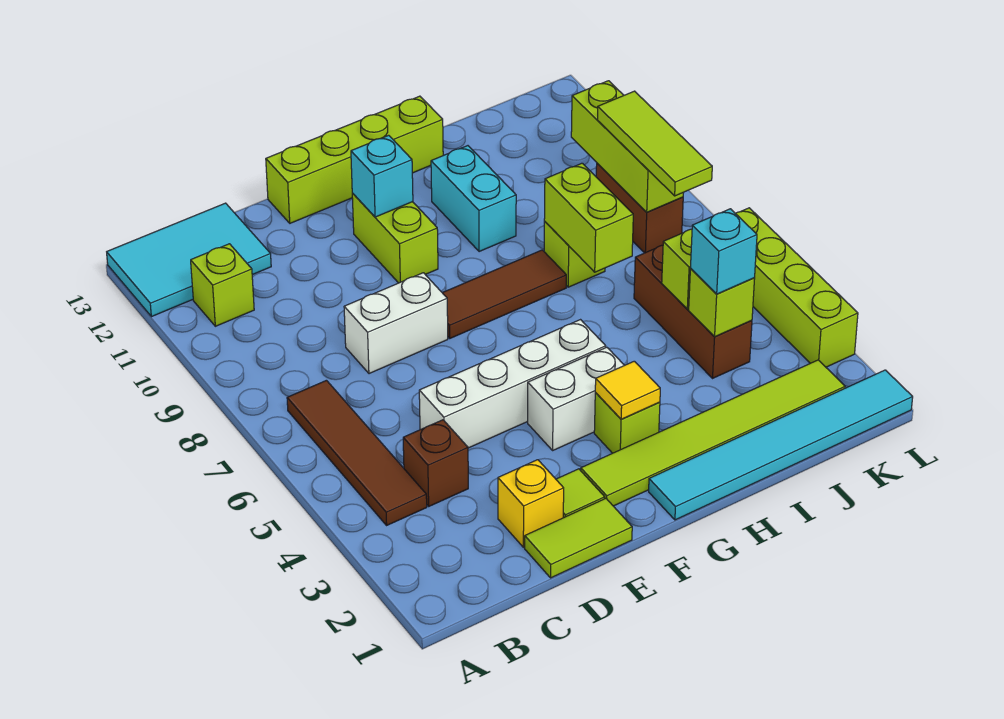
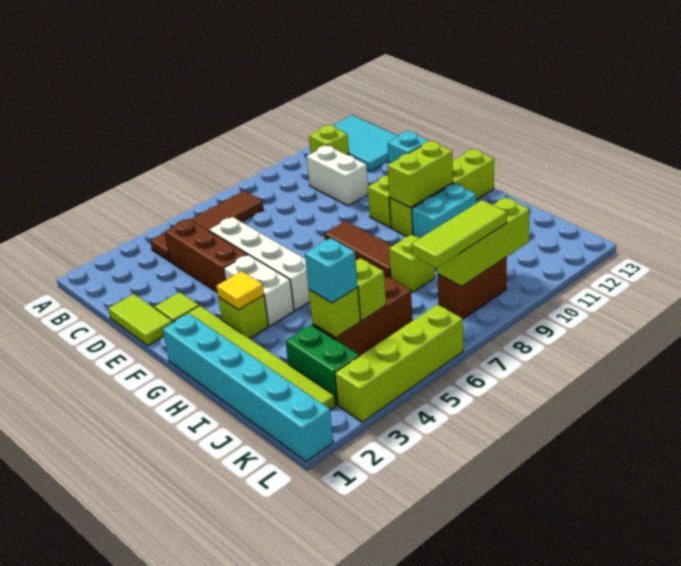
brown brick C4 level 1 -> brown brick C4:E4 level 1
yellow brick D2 level 1 -> none
white brick D8:E8 level 1 -> white brick C10:D10 level 1
lime brick E13:H13 level 1 -> lime brick G10:G13 level 1
cyan tile G1:L1 level 1 -> cyan brick G1:L1 level 1
lime brick I7:I8 level 2 -> lime brick G10:G11 level 2
none -> green brick J3:K3 level 1

